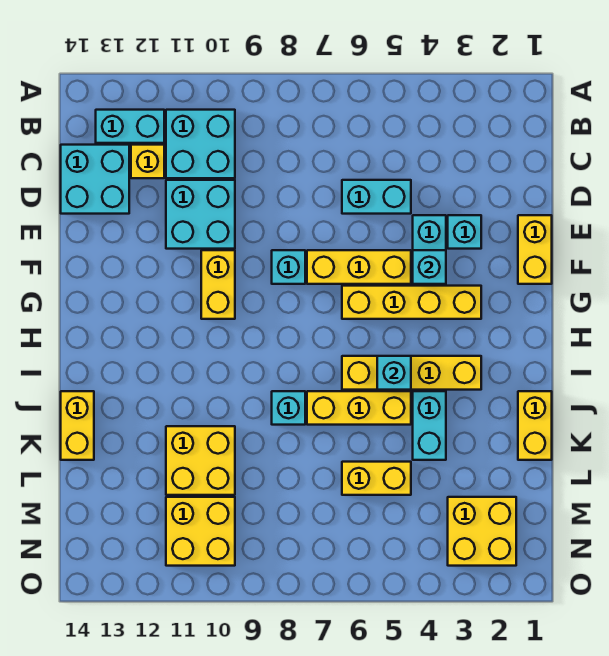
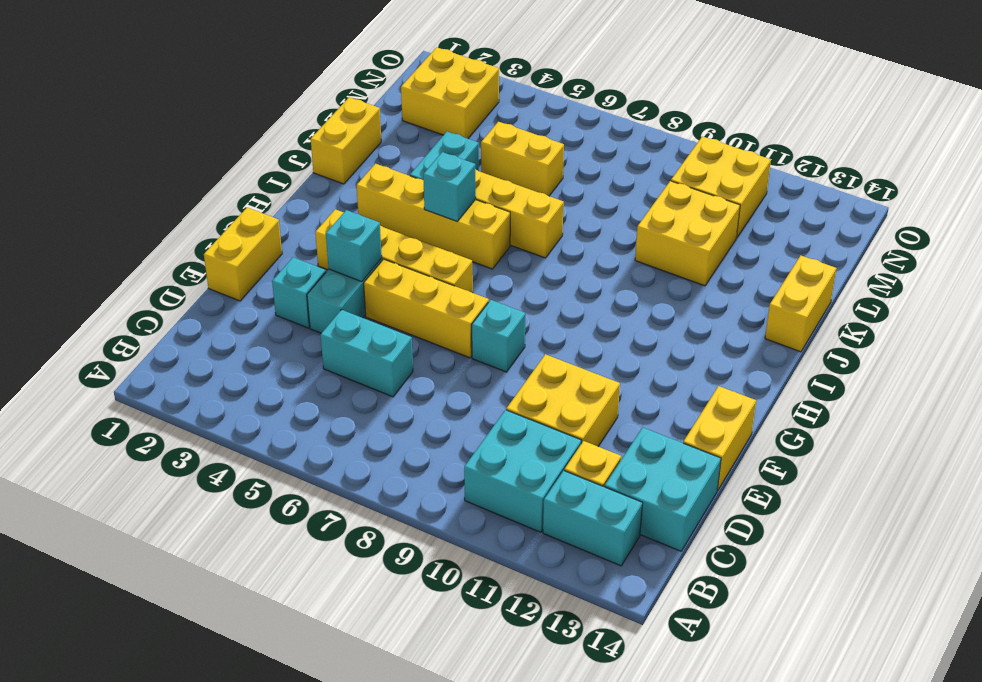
cyan brick D10:E11 level 1 -> yellow brick D10:E11 level 1
yellow brick F10:G10 level 1 -> yellow brick E14:F14 level 1
cyan brick J8 level 1 -> none

